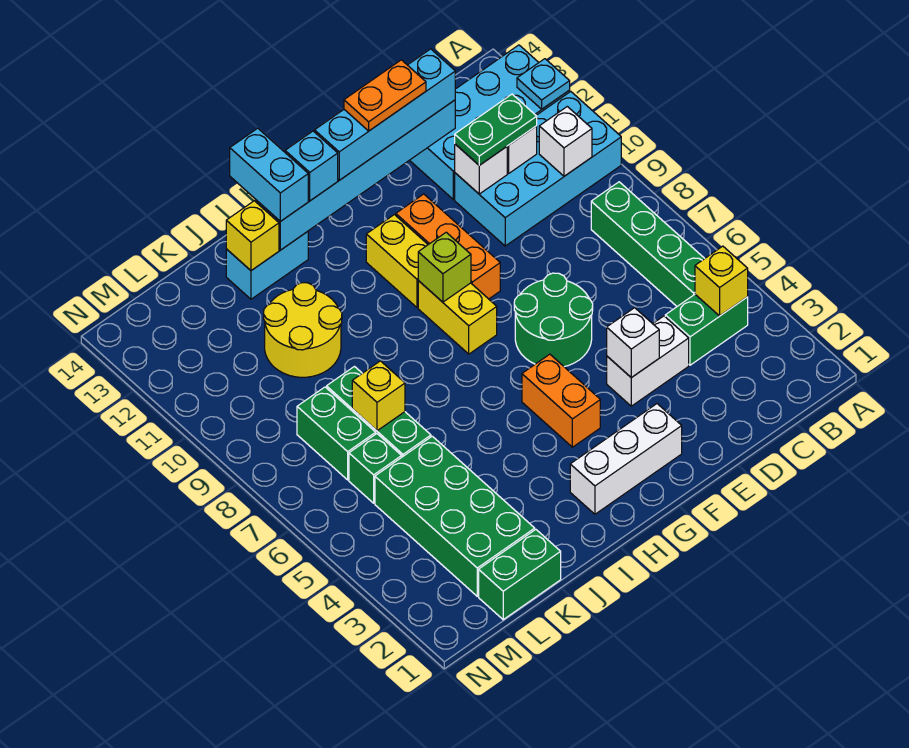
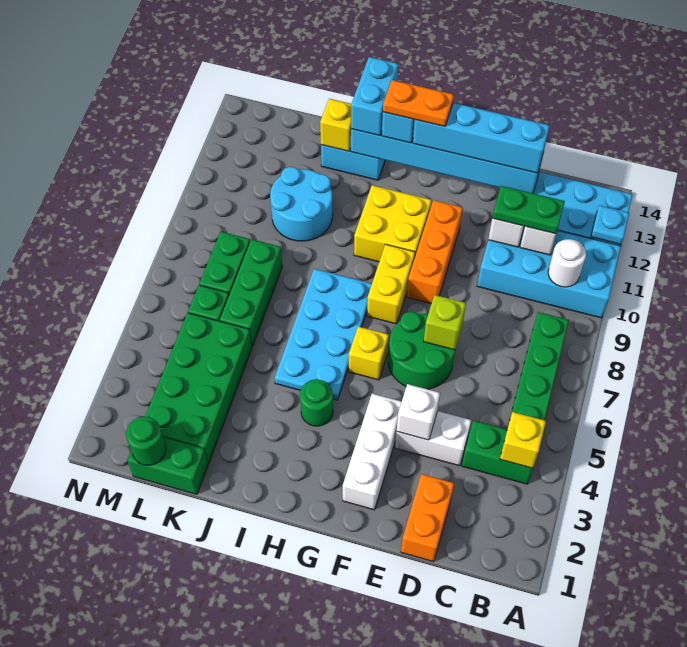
white brick B10 level 2 -> white round brick B10 level 2
orange plate E13:F13 level 4 -> orange plate G13:H13 level 4
white brick F2:H2 level 1 -> white brick F2:F4 level 1
orange brick G4:G5 level 1 -> orange brick D1:D2 level 1
lime brick G9 level 2 -> lime brick E7 level 2
yellow brick G10:G11 level 1 -> yellow brick G10:H11 level 1
none -> green round brick H4 level 1
none -> cyan plate H5:I8 level 1
yellow round brick J10:K11 level 1 -> cyan round brick J10:K11 level 1
yellow brick K7 level 2 -> yellow brick G6 level 1
none -> green round brick L1 level 2

